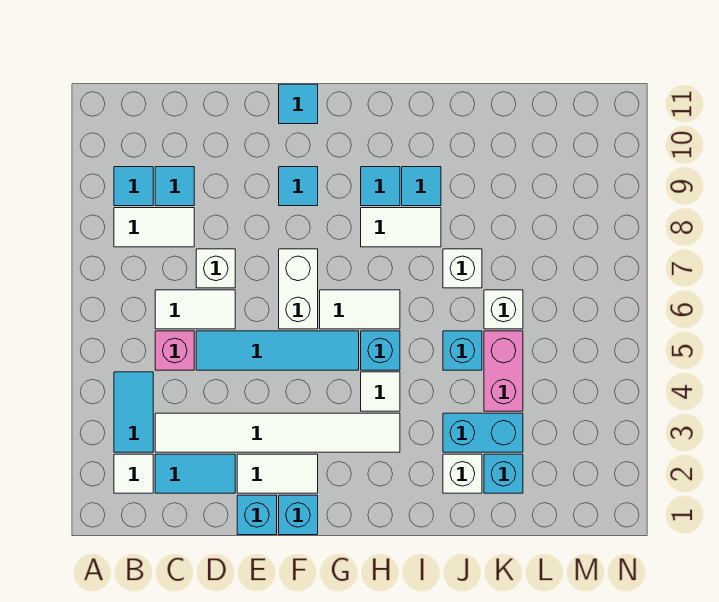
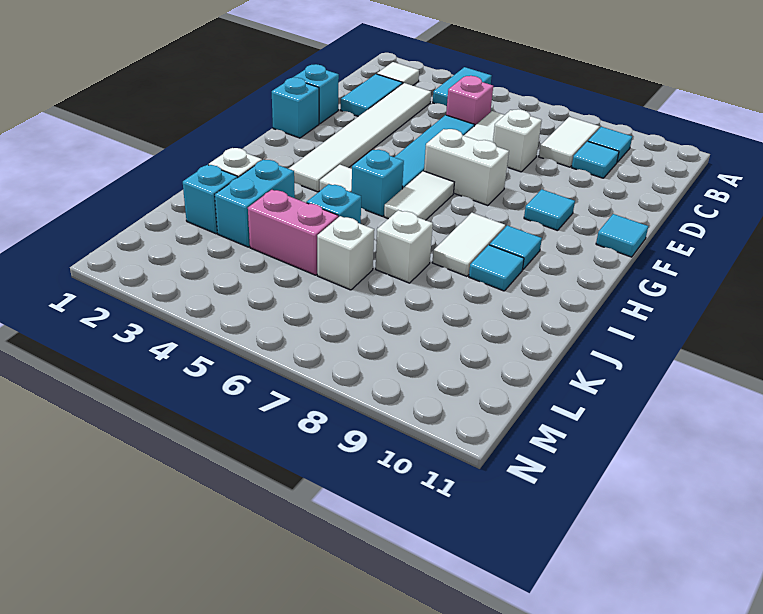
cyan tile B3:B4 level 1 -> cyan tile A4:B4 level 1
white tile E2:F2 level 1 -> none

